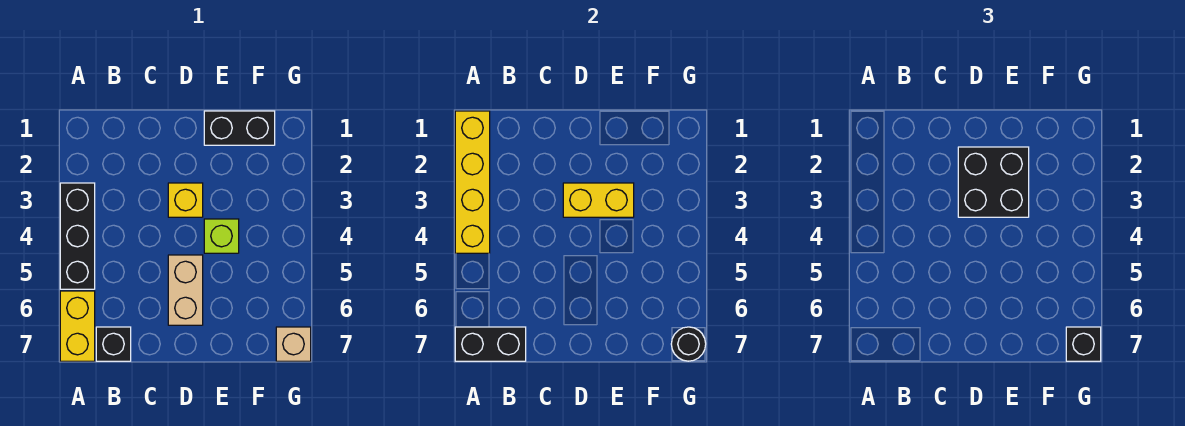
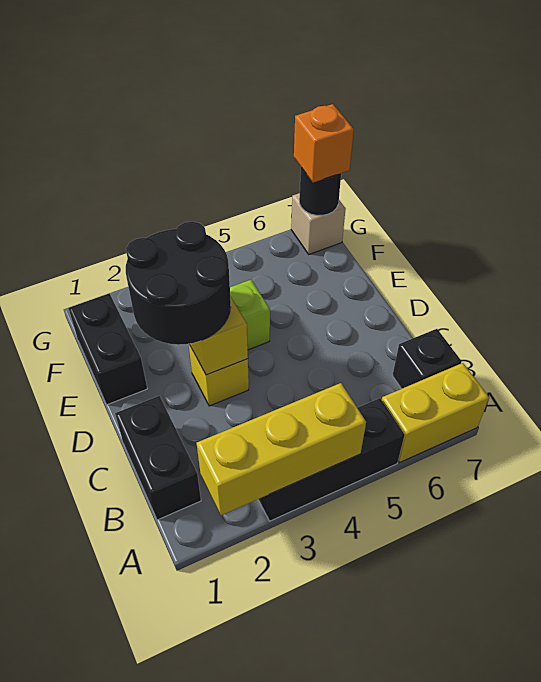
yellow brick A1:A4 level 2 -> yellow brick A2:A4 level 2
black brick A7:B7 level 2 -> black brick B1:C1 level 1
black brick D2:E3 level 3 -> black round brick D2:E3 level 3
tan brick D5:D6 level 1 -> none
black brick G7 level 3 -> orange brick G7 level 3

